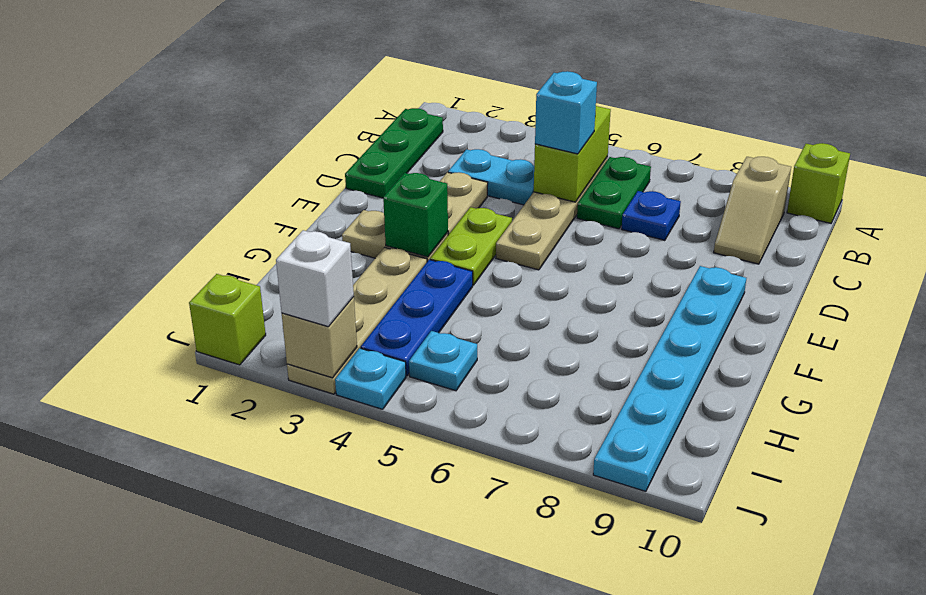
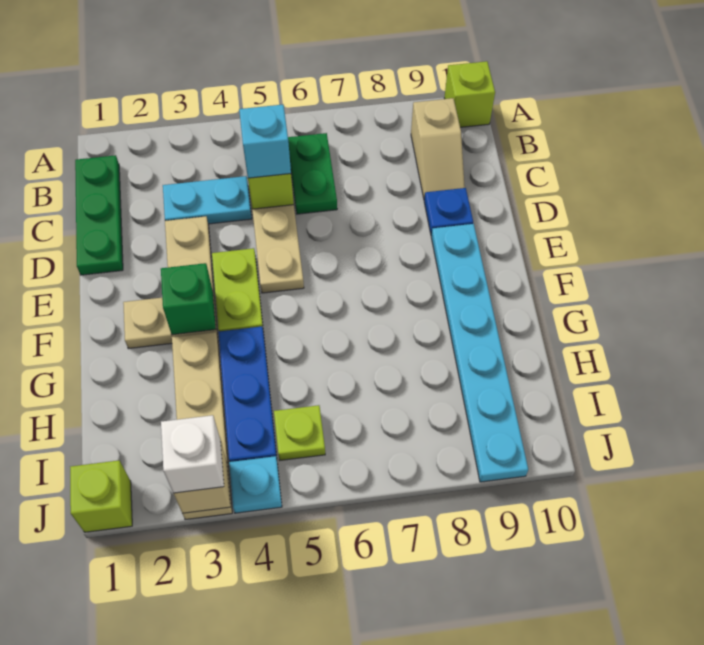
blue plate C7 level 1 -> blue plate D9 level 1
cyan plate I5 level 1 -> lime plate I5 level 1

